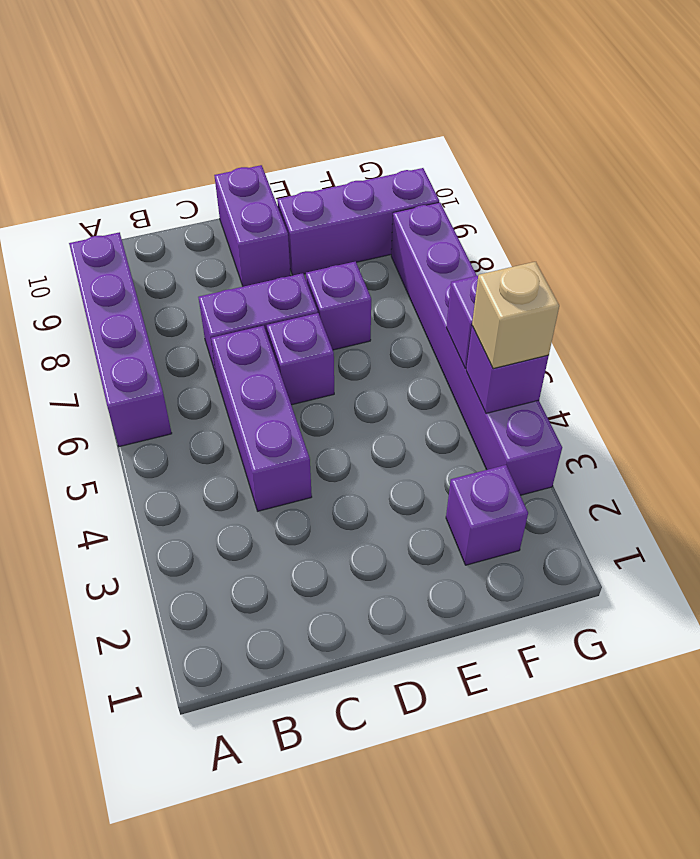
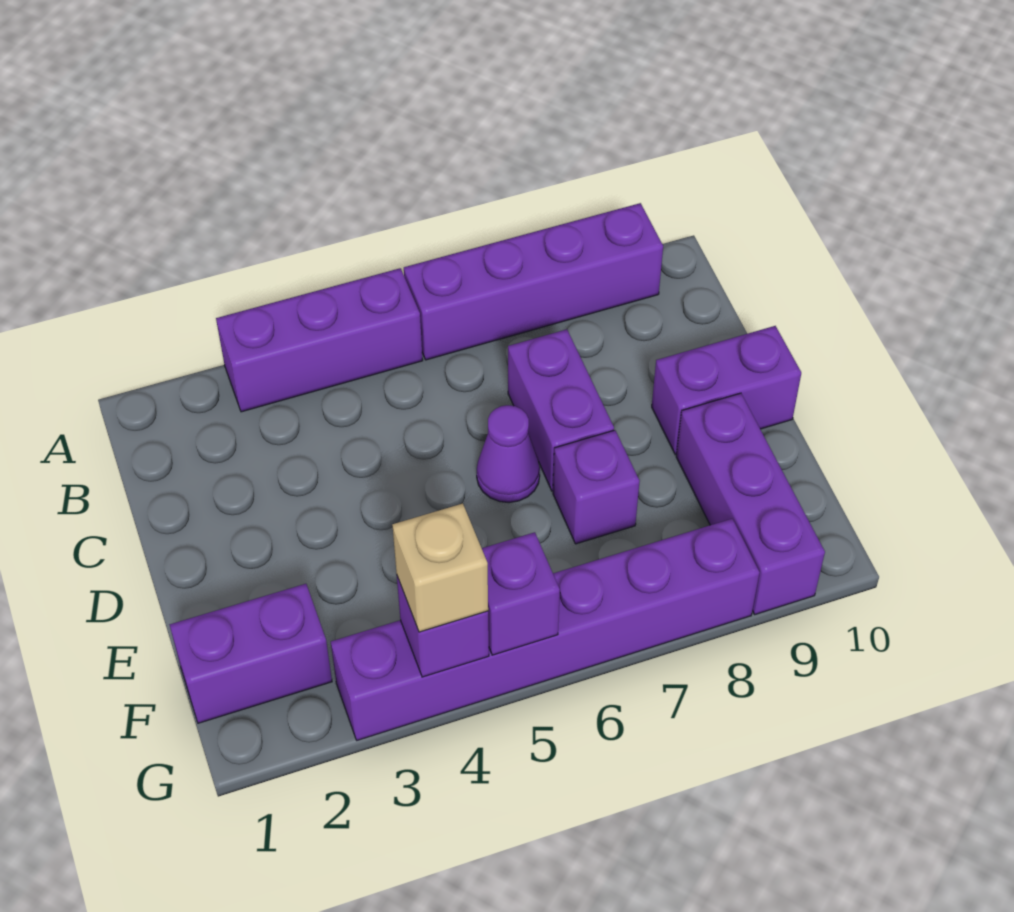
purple brick C4:C6 level 1 -> purple brick A3:A5 level 1
purple brick D6 level 1 -> purple cone D6 level 1
purple brick F2 level 1 -> purple brick F1:F2 level 1

